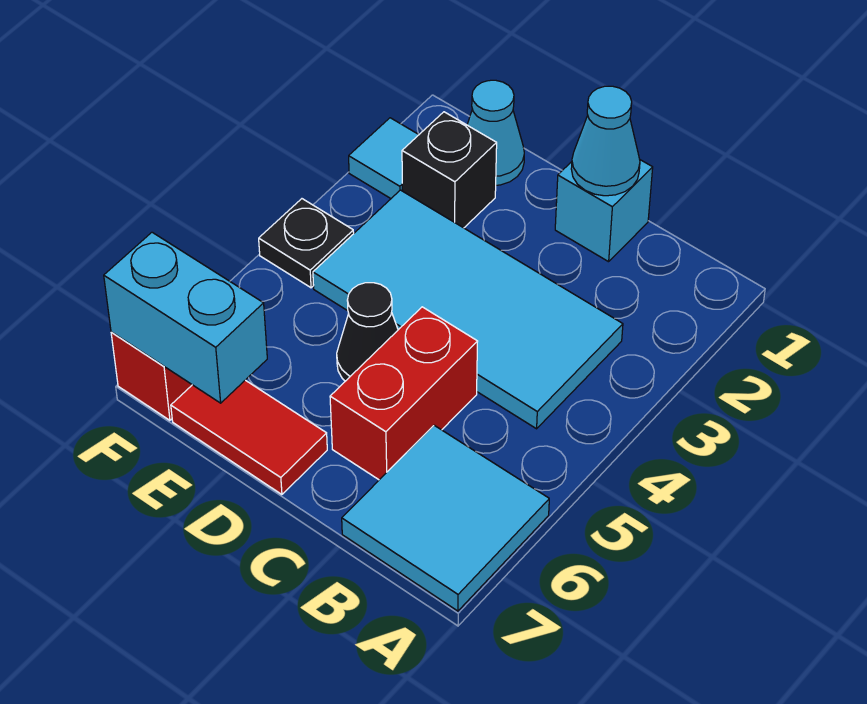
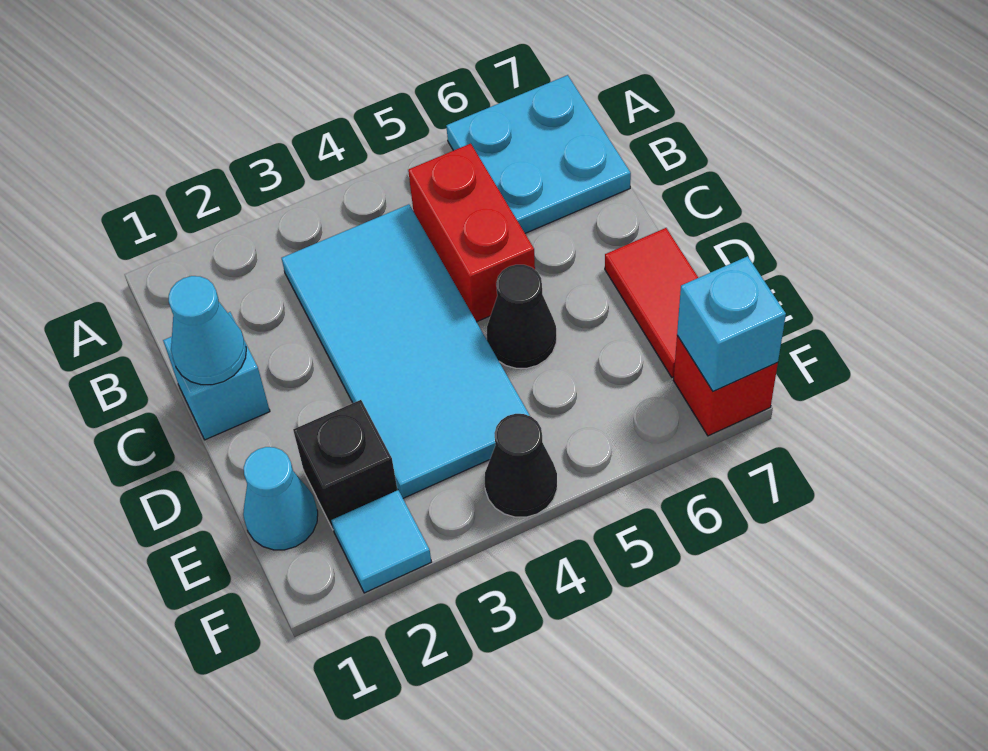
cyan tile A6:B7 level 1 -> cyan plate A6:B7 level 1
red brick C5:C6 level 1 -> red brick B5:C5 level 1
cyan brick E7:F7 level 2 -> cyan brick F7 level 2
black plate F4 level 1 -> black cone F4 level 1

